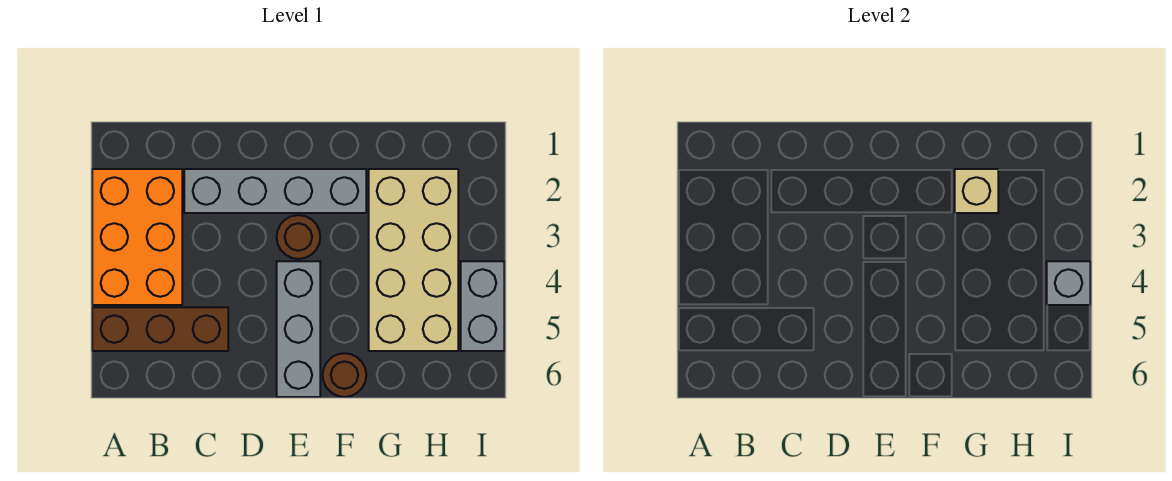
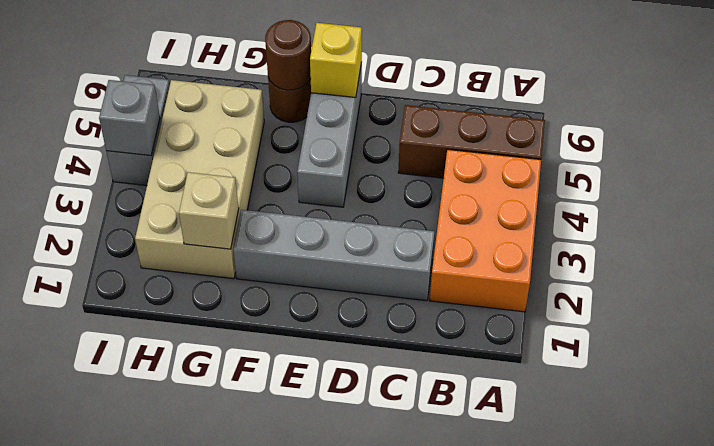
brown round brick E3 level 1 -> brown round brick F6 level 2
none -> yellow brick E6 level 2

